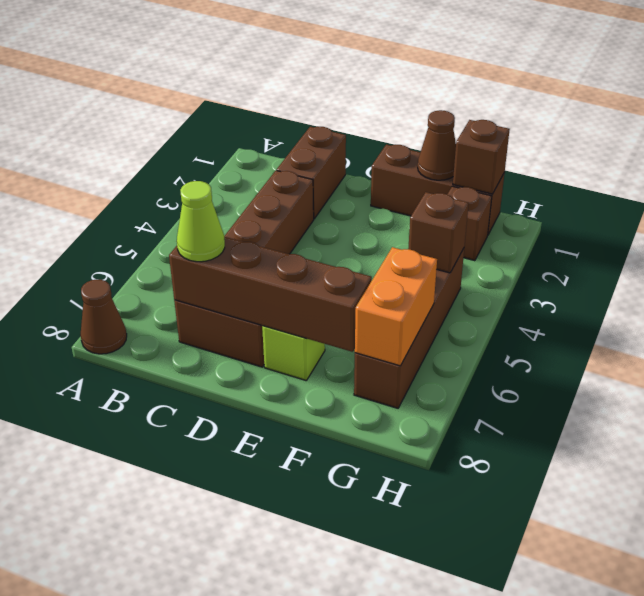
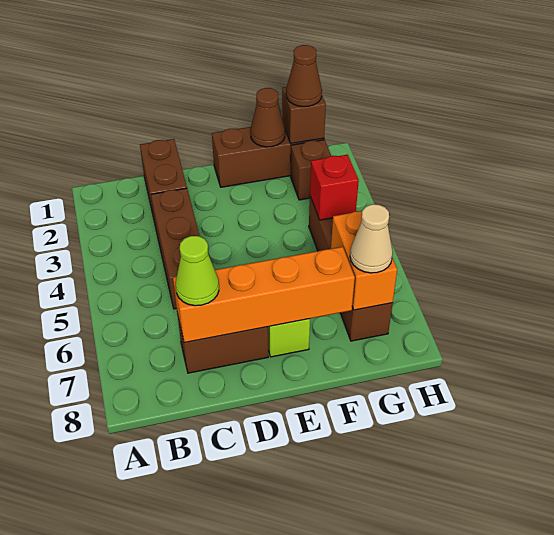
brown cone A8 level 1 -> brown cone G1 level 3
brown brick C7:F7 level 2 -> orange brick C7:F7 level 2
brown brick G4 level 2 -> red brick G4 level 2
none -> tan cone G7 level 3

